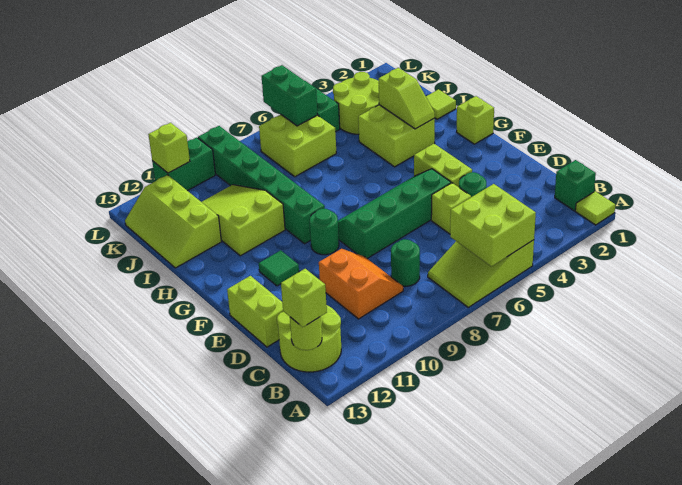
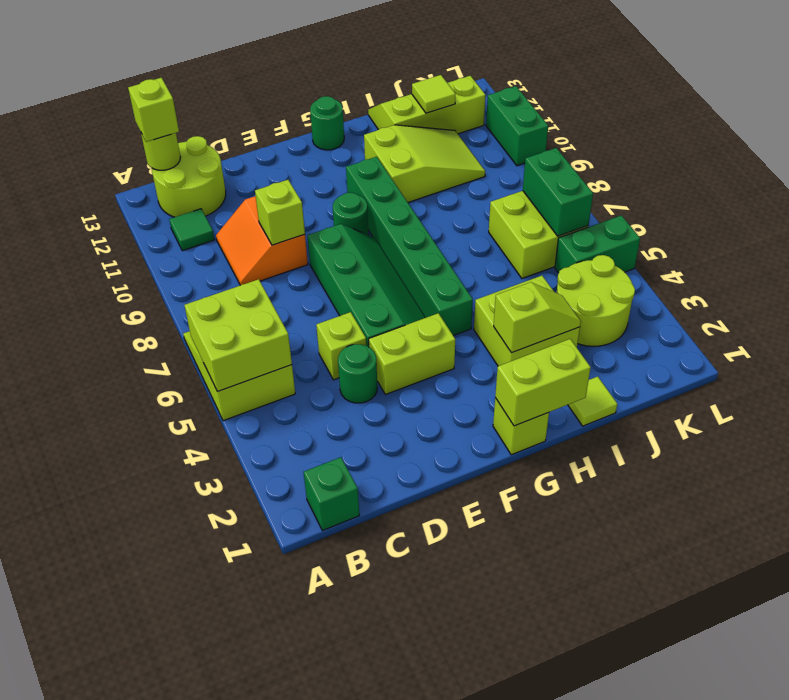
lime tile A1 level 1 -> lime tile J12 level 2
green round brick C8 level 1 -> green round brick G13 level 1
orange slope C9:D10 level 1 top 10 -> orange slope C9:D10 level 1 top D
lime brick D13:E13 level 1 -> lime brick G1:H1 level 2
green tile F11 level 1 -> green tile B11 level 1
green brick G9:L9 level 1 -> green brick G5:G10 level 1
lime slope H3:I3 level 2 top I -> lime slope H3:I3 level 2 top H
green brick K6:L6 level 2 -> green brick K6:K7 level 2
lime brick L11 level 2 -> lime brick D9 level 2

